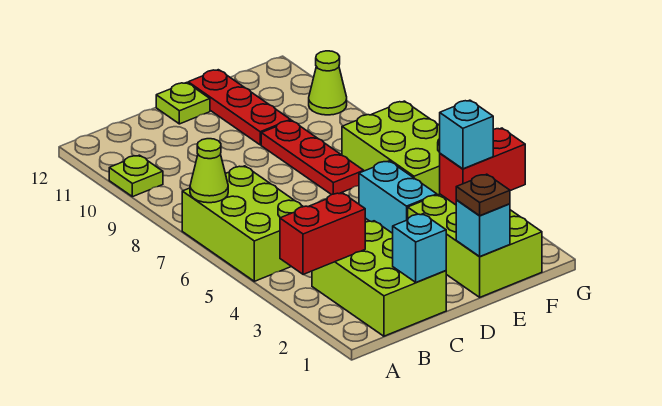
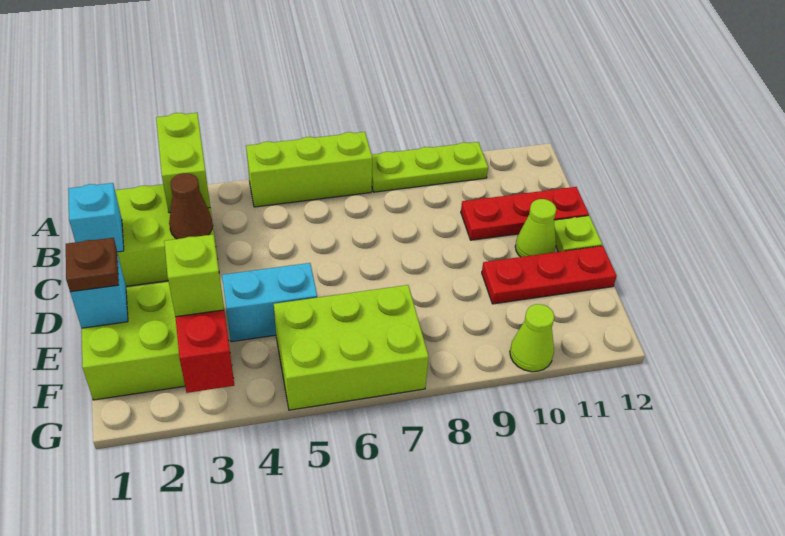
red brick A3:B3 level 2 -> lime brick A3:B3 level 2
lime brick A5:B7 level 1 -> lime brick A5:A7 level 1
lime cone A7 level 2 -> lime cone D11 level 1
lime plate A10 level 1 -> lime plate A8:A10 level 1
none -> brown cone C3 level 2
red plate E7:E9 level 1 -> red plate C10:C12 level 1
cyan brick F3 level 3 -> lime brick F3 level 3

